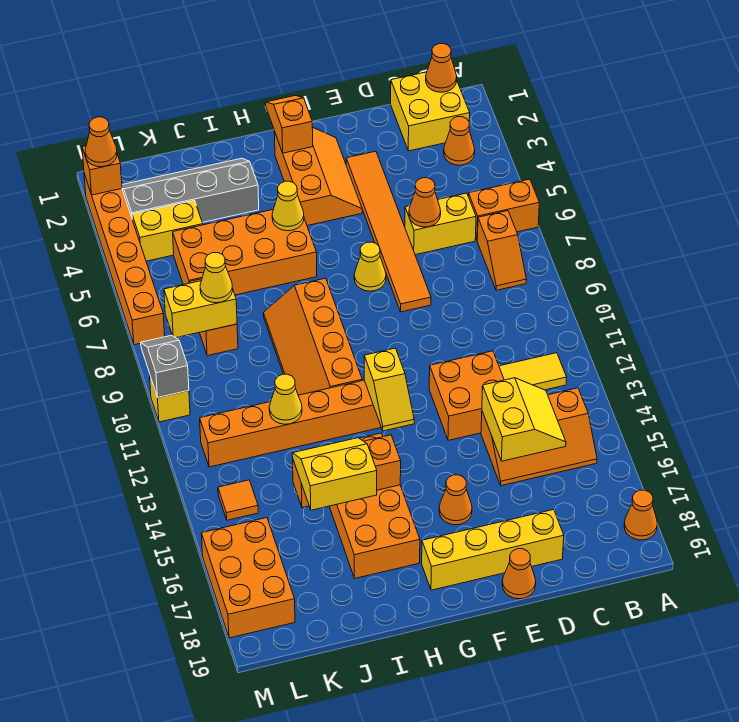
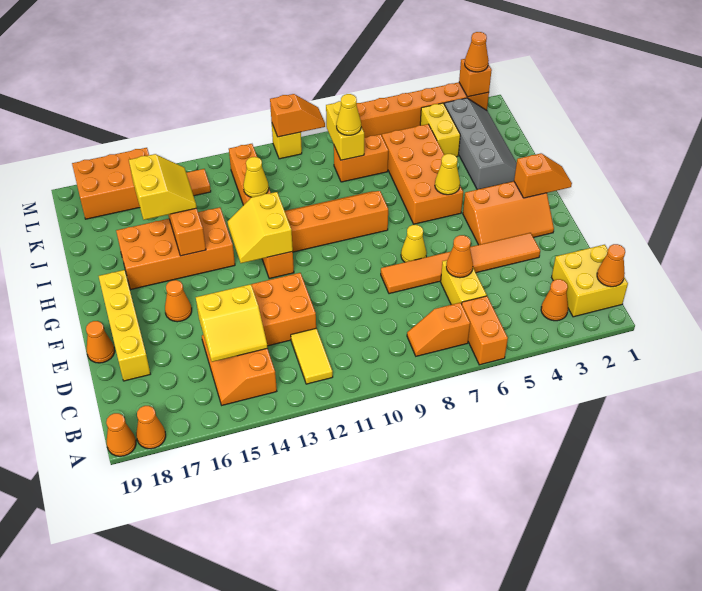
none -> orange cone A19 level 1
yellow slope G12:G13 level 2 top 12 -> yellow slope G12:H13 level 2 top 12
grey slope M9:M10 level 2 top 10 -> orange slope M9:M10 level 2 top 10

